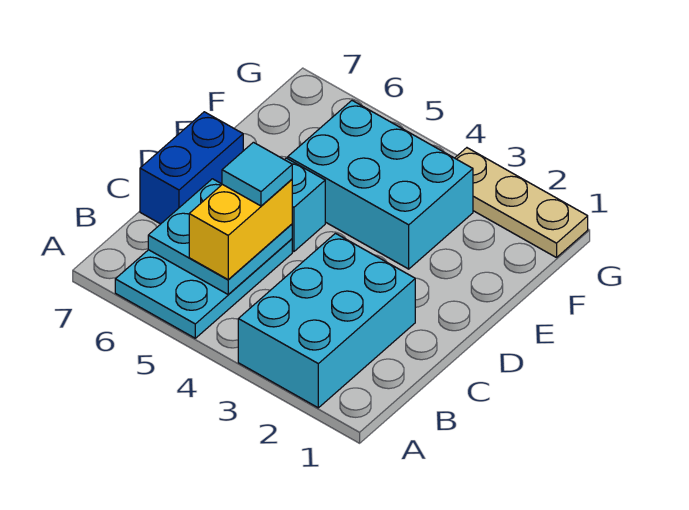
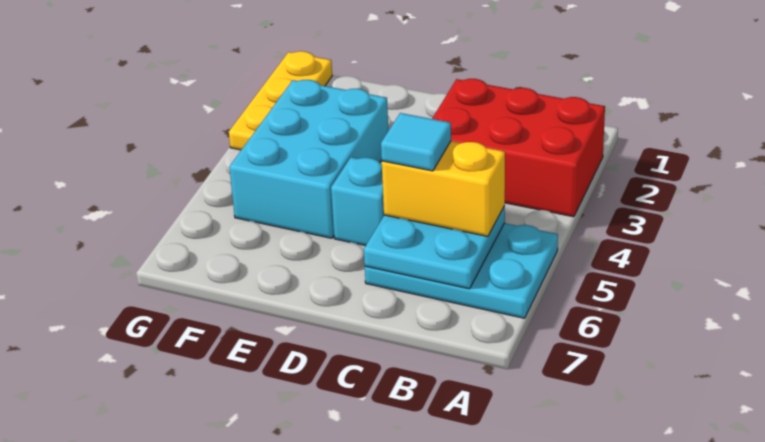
cyan brick A2:C3 level 1 -> red brick A2:C3 level 1
blue brick C7:D7 level 1 -> none
tan plate G1:G3 level 1 -> yellow plate G1:G3 level 1

